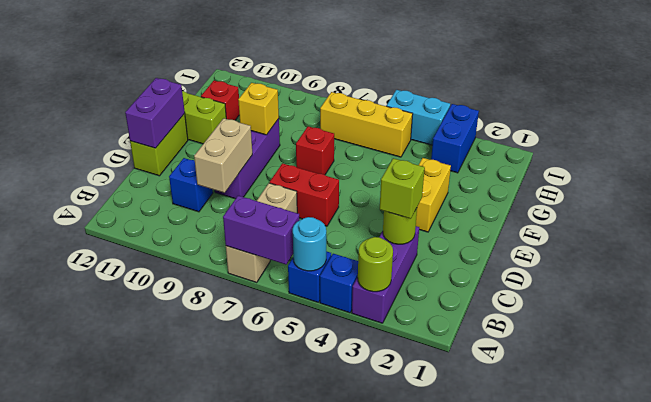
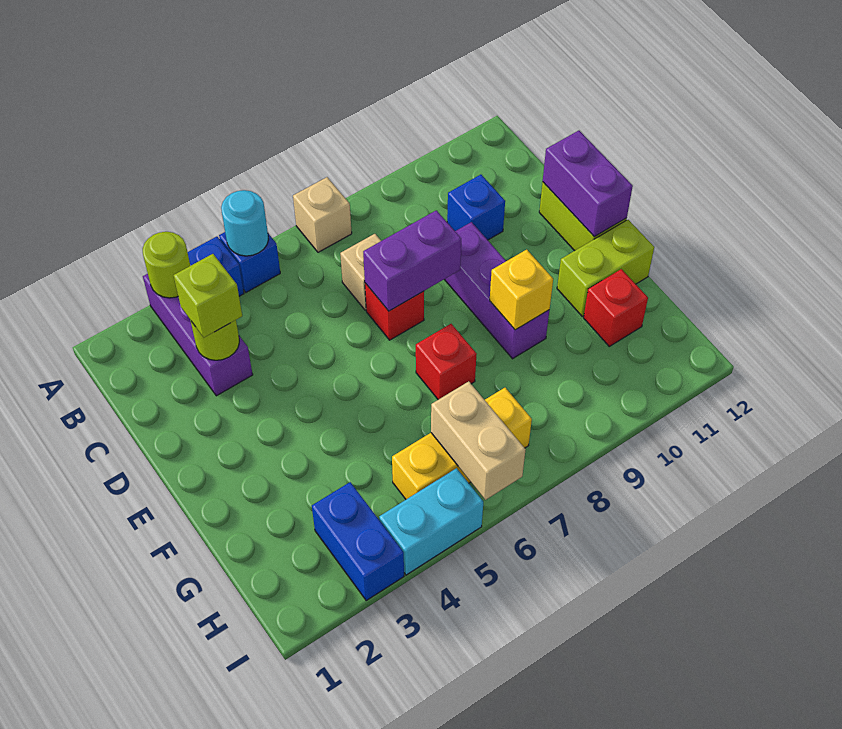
purple brick A6:A7 level 2 -> purple brick D7:D8 level 2
tan brick C9:D9 level 2 -> tan brick H6:I6 level 2
red brick D6:D7 level 1 -> red brick D7 level 1
yellow brick E3:F3 level 1 -> none

